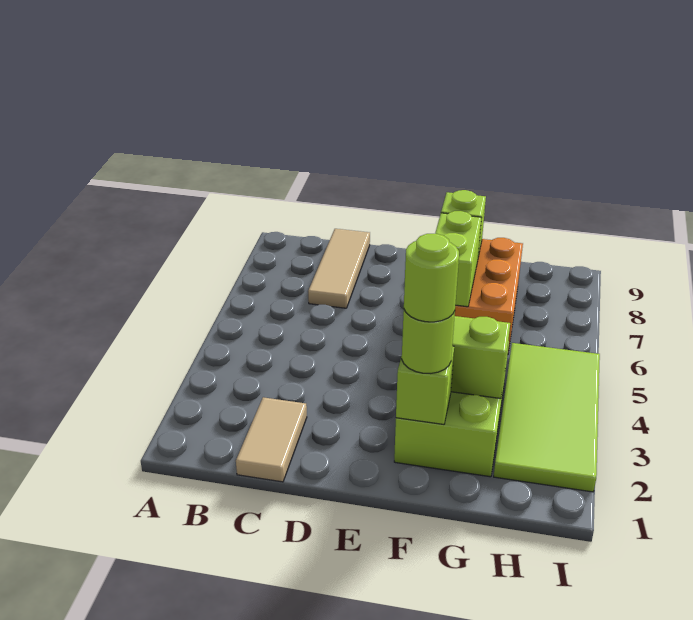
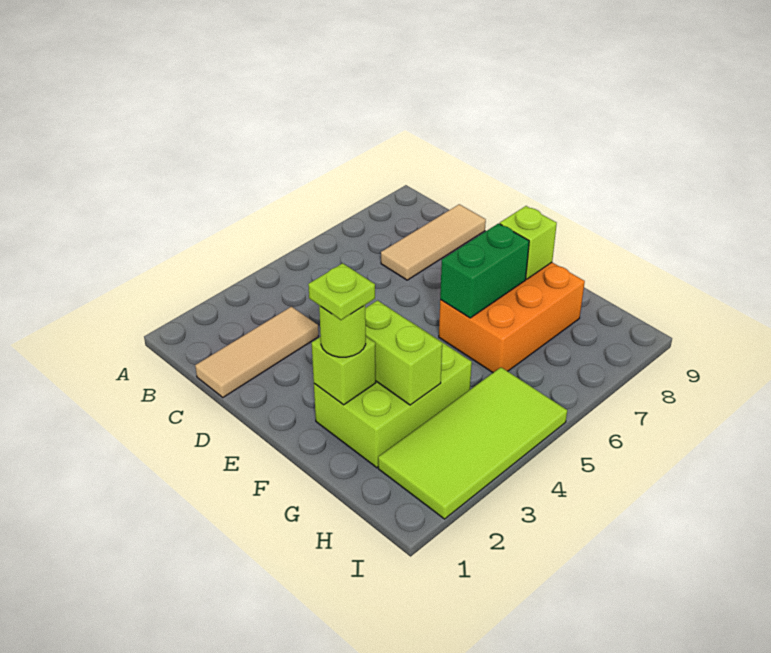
tan tile C1:C2 level 1 -> tan tile C1:C3 level 1
lime round brick F2 level 4 -> lime plate F2 level 4
lime brick F6:F7 level 2 -> green brick F6:F7 level 2

